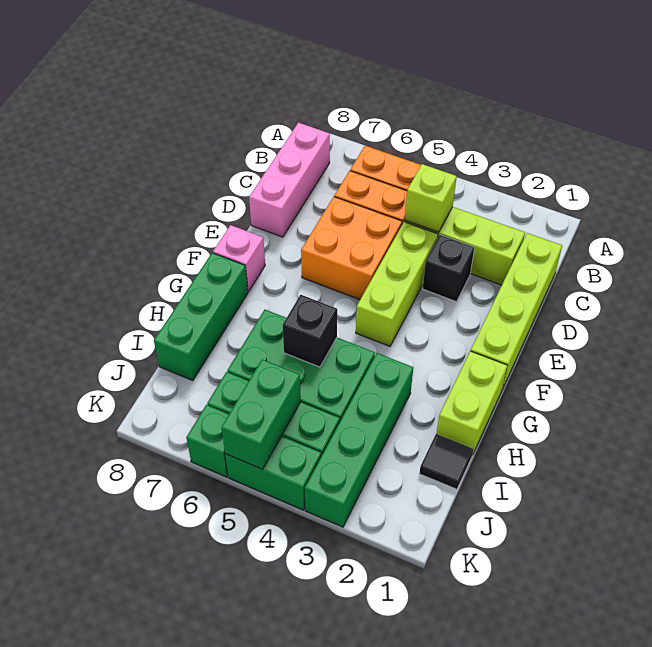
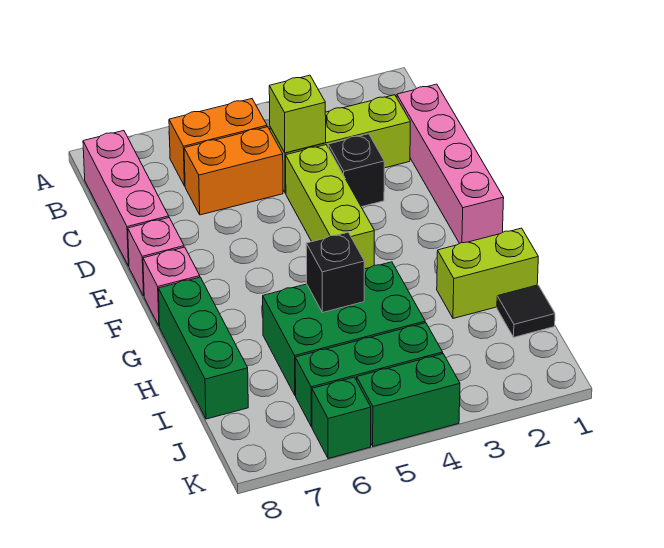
lime brick C1:F1 level 1 -> pink brick C1:F1 level 1
orange brick D5:E6 level 1 -> none
none -> pink brick E8 level 1
lime brick G1:H1 level 1 -> lime brick H1:H2 level 1
green brick H3:K3 level 1 -> none
green brick J5:K5 level 2 -> none

